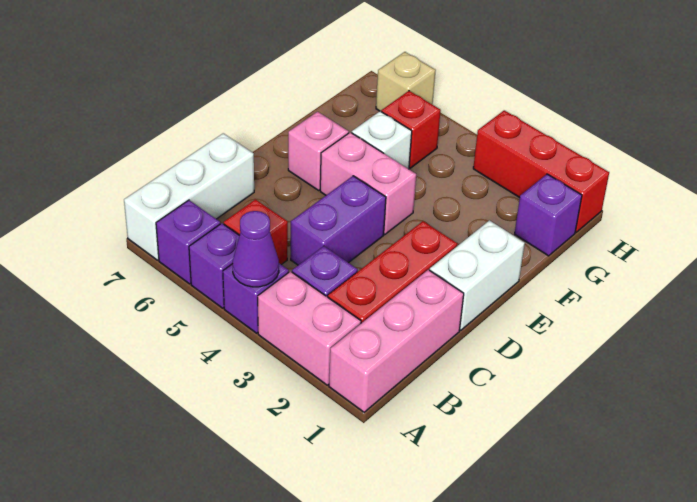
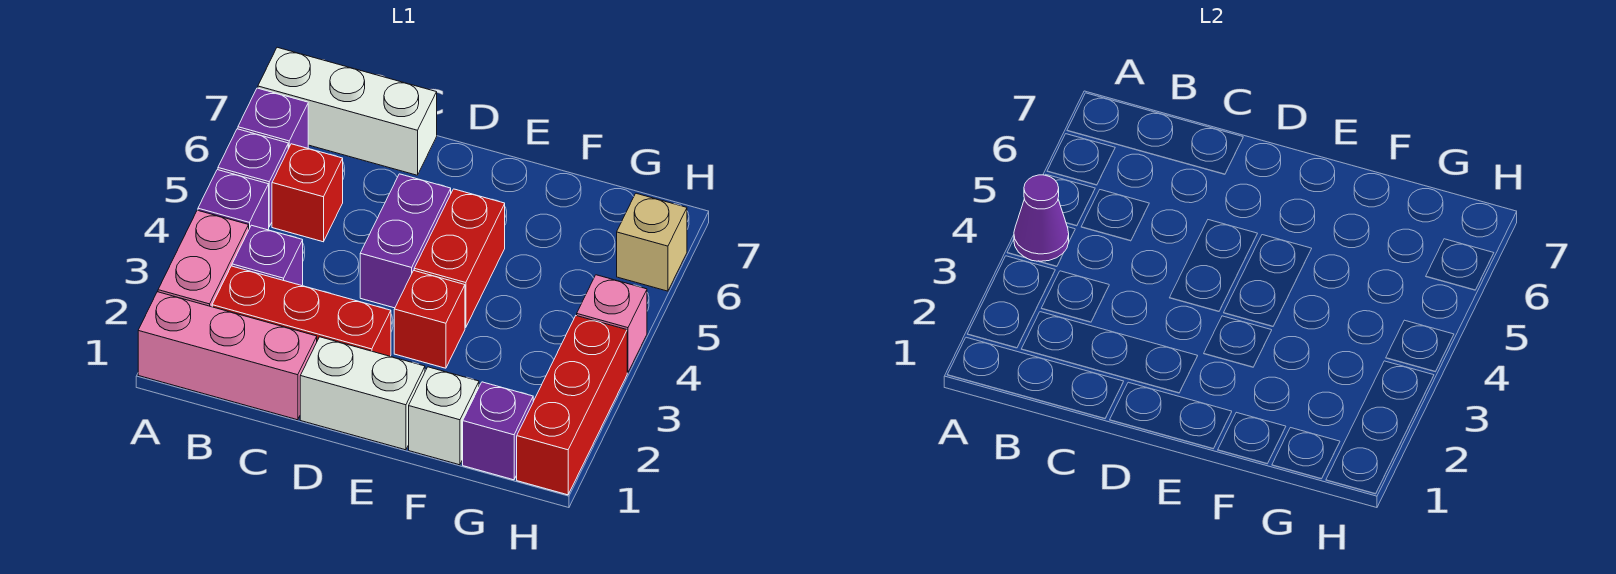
purple brick C4:D4 level 1 -> purple brick D4:D5 level 1
pink brick E4:E5 level 1 -> red brick E4:E5 level 1
pink brick E6 level 1 -> pink brick H4 level 1
white brick F5 level 1 -> white brick F1 level 1
red brick G5 level 1 -> red brick E3 level 1

